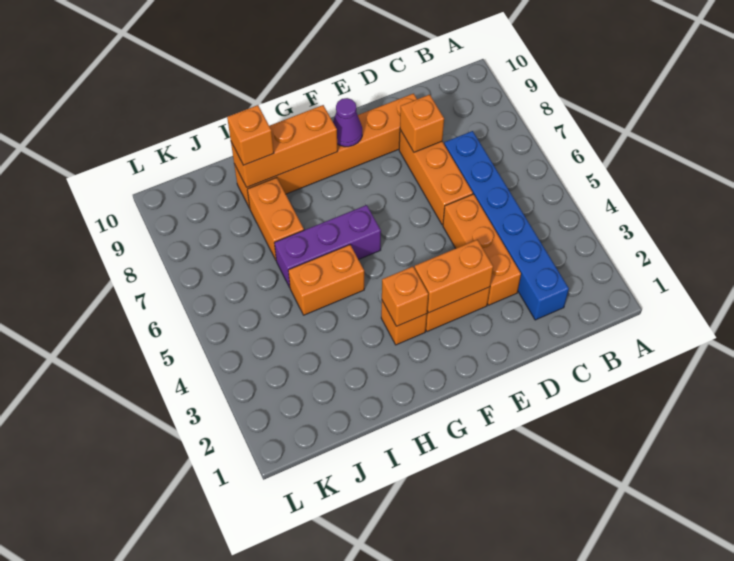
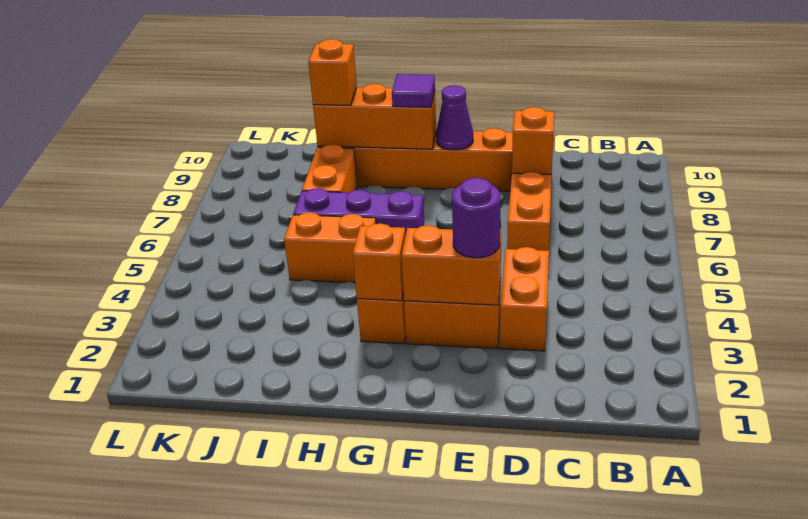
blue brick C2:C7 level 1 -> none
orange brick D3:D5 level 1 -> orange brick D3:D4 level 1
none -> purple round brick E3 level 3
none -> purple tile G9 level 3

